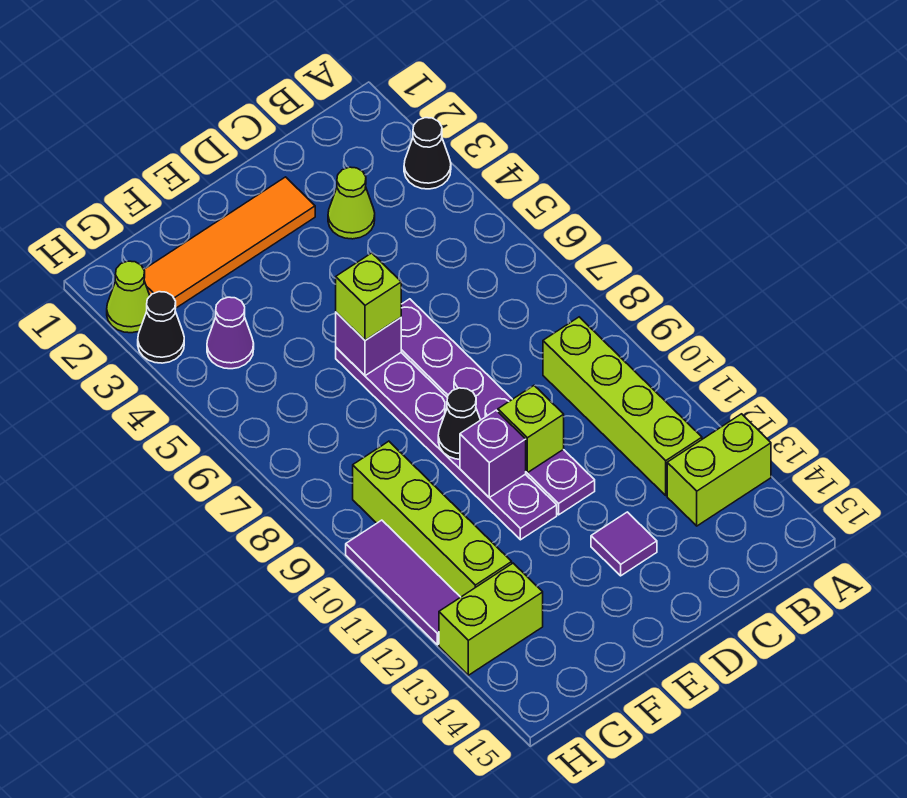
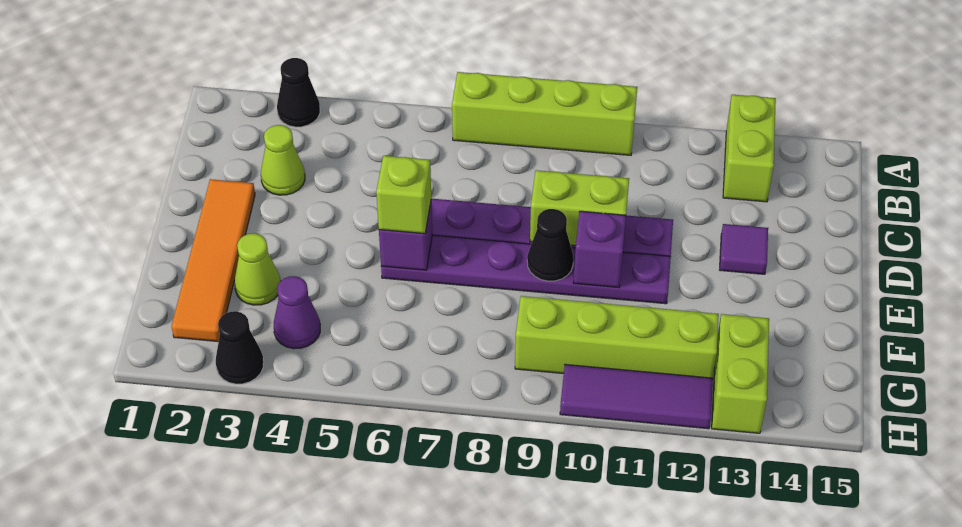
lime brick B9:B12 level 1 -> lime brick A7:A10 level 1
lime brick D10 level 2 -> lime brick D9:D10 level 2
lime cone H2 level 1 -> lime cone F3 level 1

